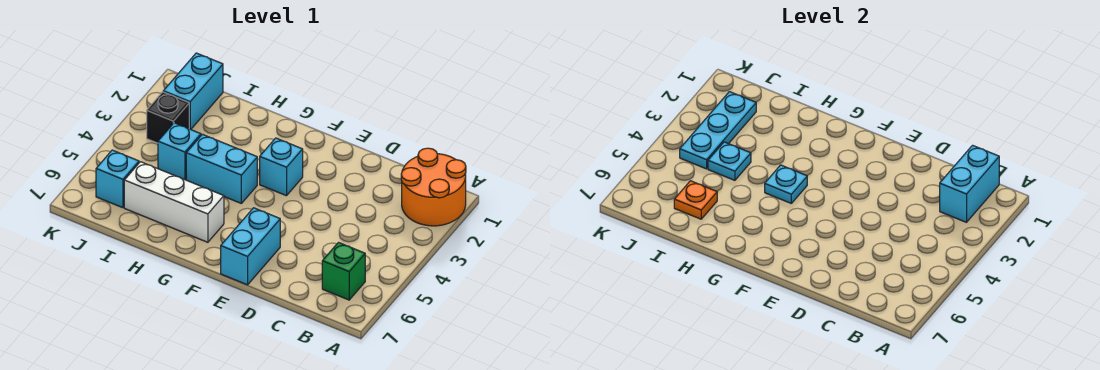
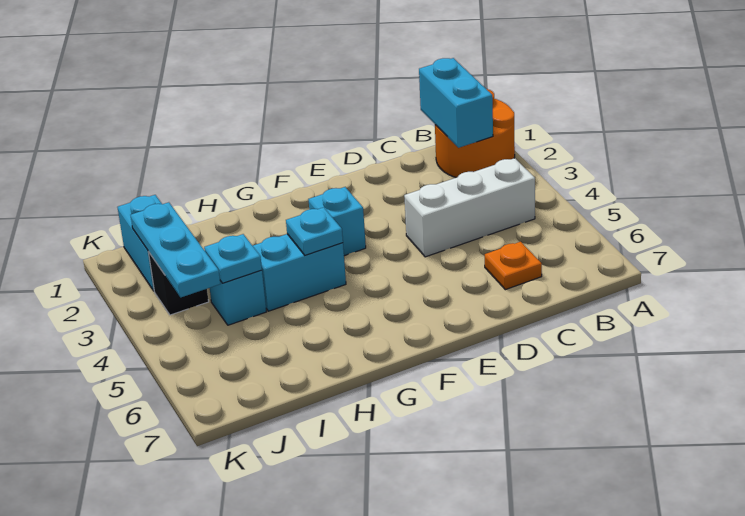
green brick B6 level 1 -> none
cyan brick E6:E7 level 1 -> none
white brick G6:I6 level 1 -> white brick B4:D4 level 1
orange plate I6 level 2 -> orange plate C6 level 1
cyan brick J6 level 1 -> none

